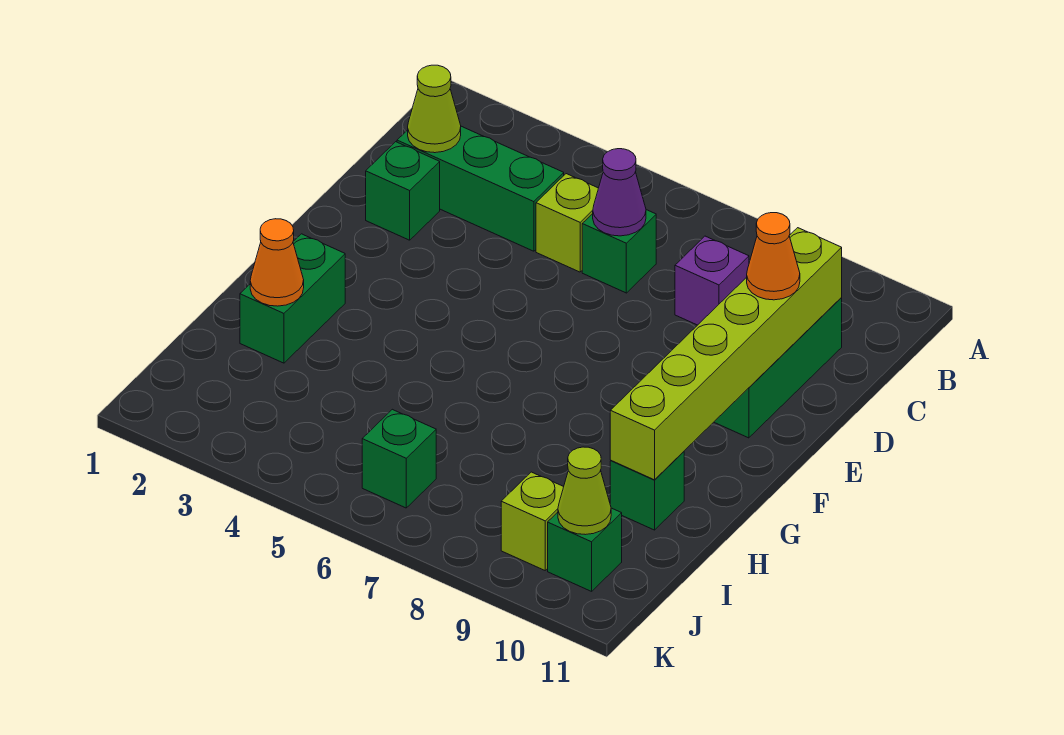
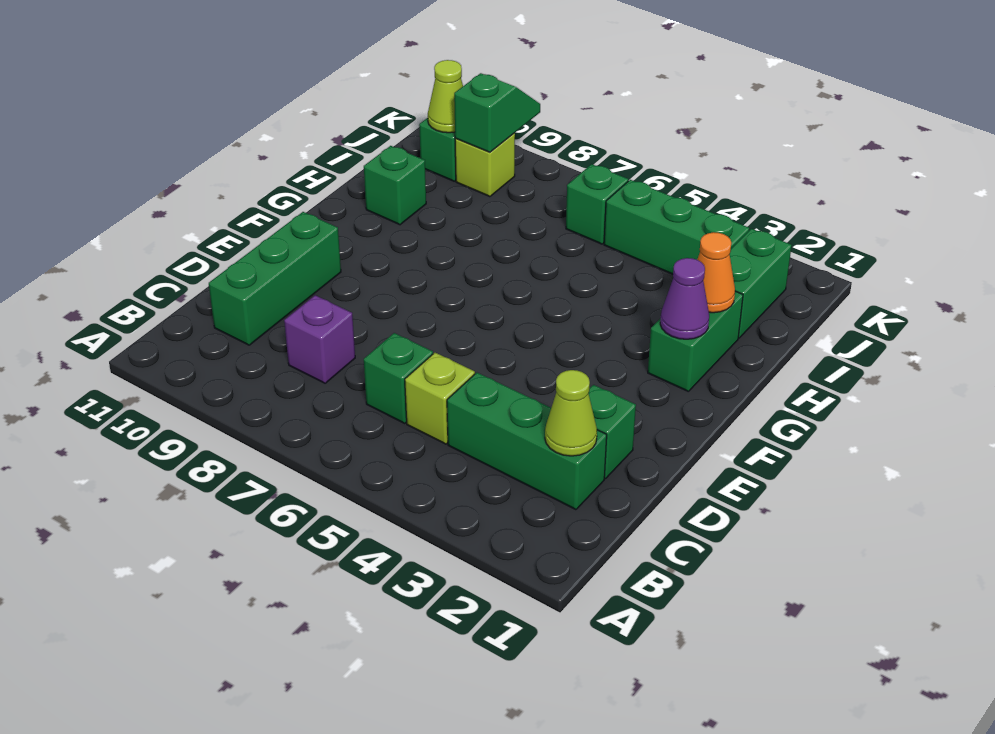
purple cone C6 level 2 -> purple cone G2 level 2
lime brick C10:H10 level 2 -> none
orange cone D10 level 3 -> none
none -> green brick I2:J2 level 1
none -> green brick J3:J5 level 1
none -> green slope J9:K9 level 2 top J

